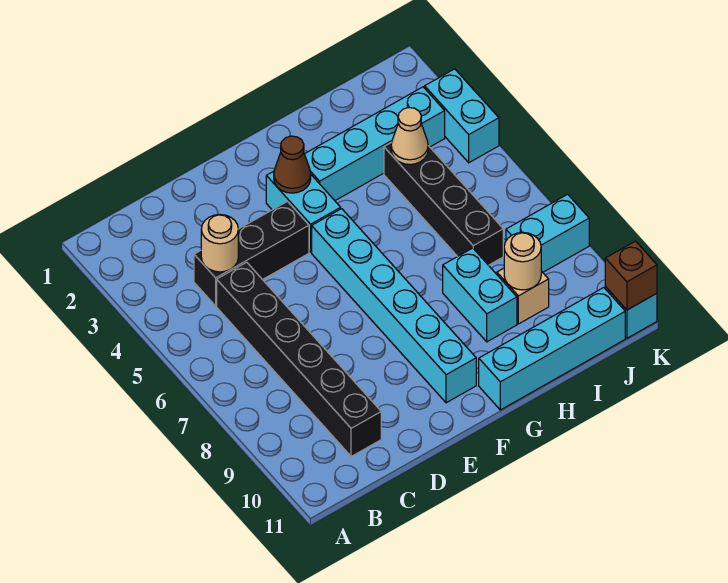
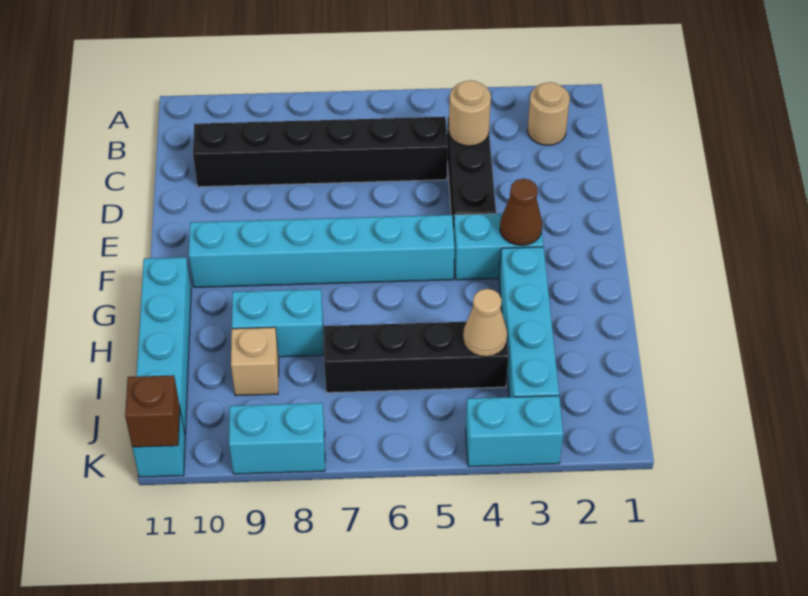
tan round brick I9 level 2 -> tan round brick B2 level 1
cyan brick J8:K8 level 1 -> cyan brick K8:K9 level 1

